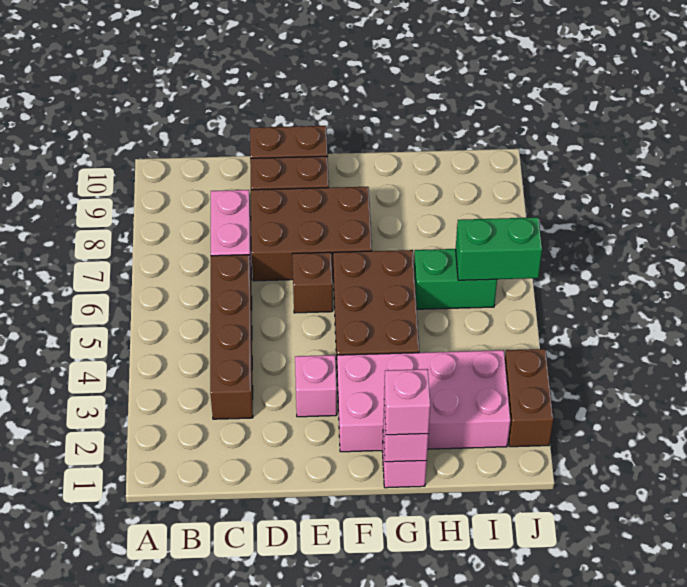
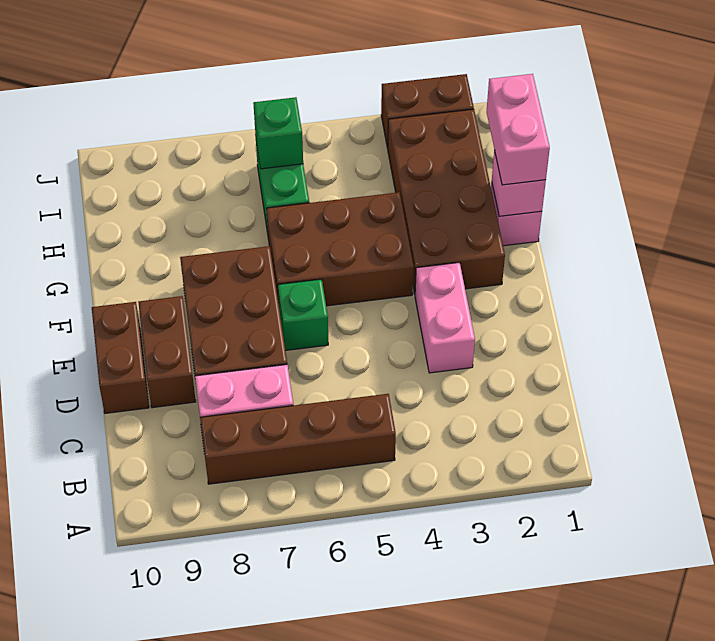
brown brick C3:C6 level 1 -> brown brick B5:B8 level 1
pink brick E3 level 1 -> pink brick D3:E3 level 1
brown brick E6 level 1 -> green brick E6 level 1
pink brick F2:I3 level 1 -> brown brick F2:I3 level 1
pink brick G1 level 3 -> pink brick G1:H1 level 3
green brick I6:J6 level 2 -> green brick I6 level 2

